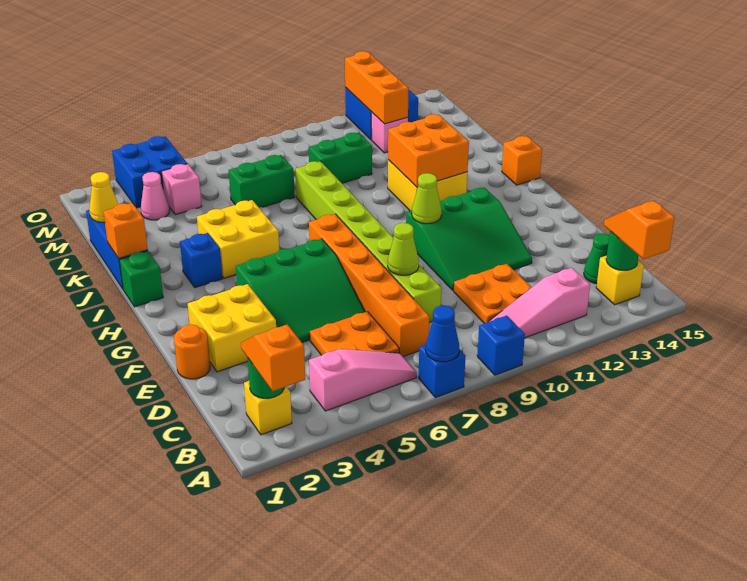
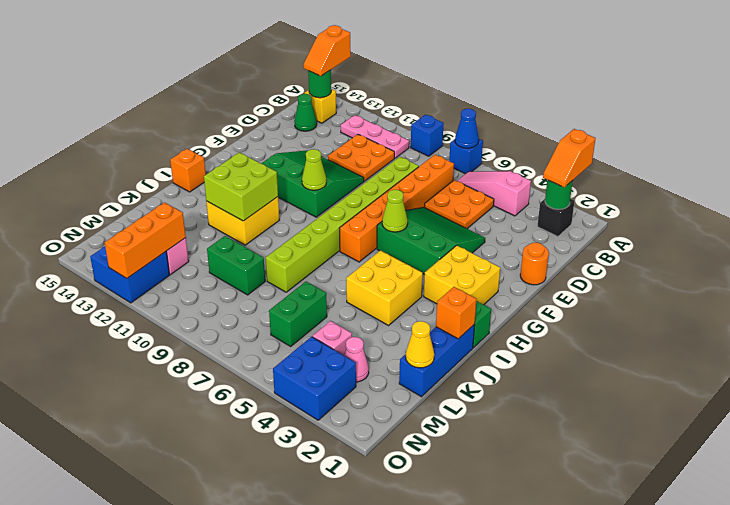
yellow brick B2 level 1 -> black brick B2 level 1
pink slope B10:B12 level 1 top 12 -> pink plate B10:B12 level 1
yellow brick E2:F3 level 1 -> yellow brick G2:H3 level 1
lime cone E8 level 2 -> lime cone G6 level 2
blue brick I3 level 1 -> none
orange brick I11:J12 level 2 -> lime brick I11:J12 level 2
green brick L6:L7 level 1 -> green brick L6:M6 level 1

